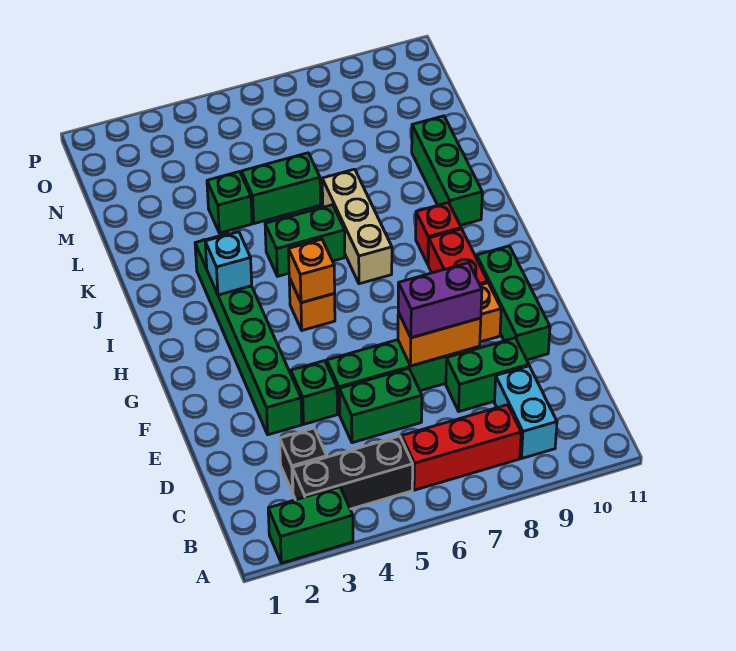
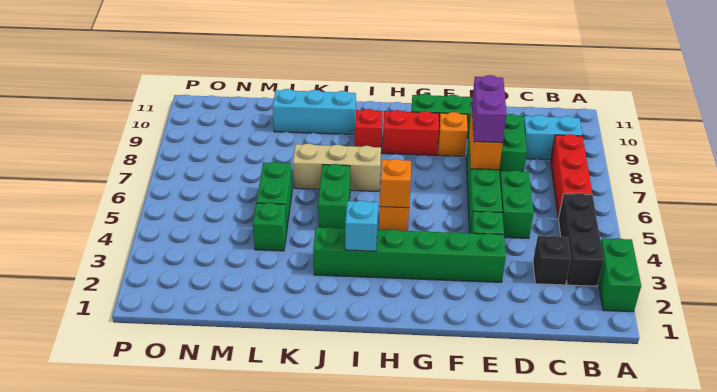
green brick J10:L10 level 1 -> cyan brick J10:L10 level 1

